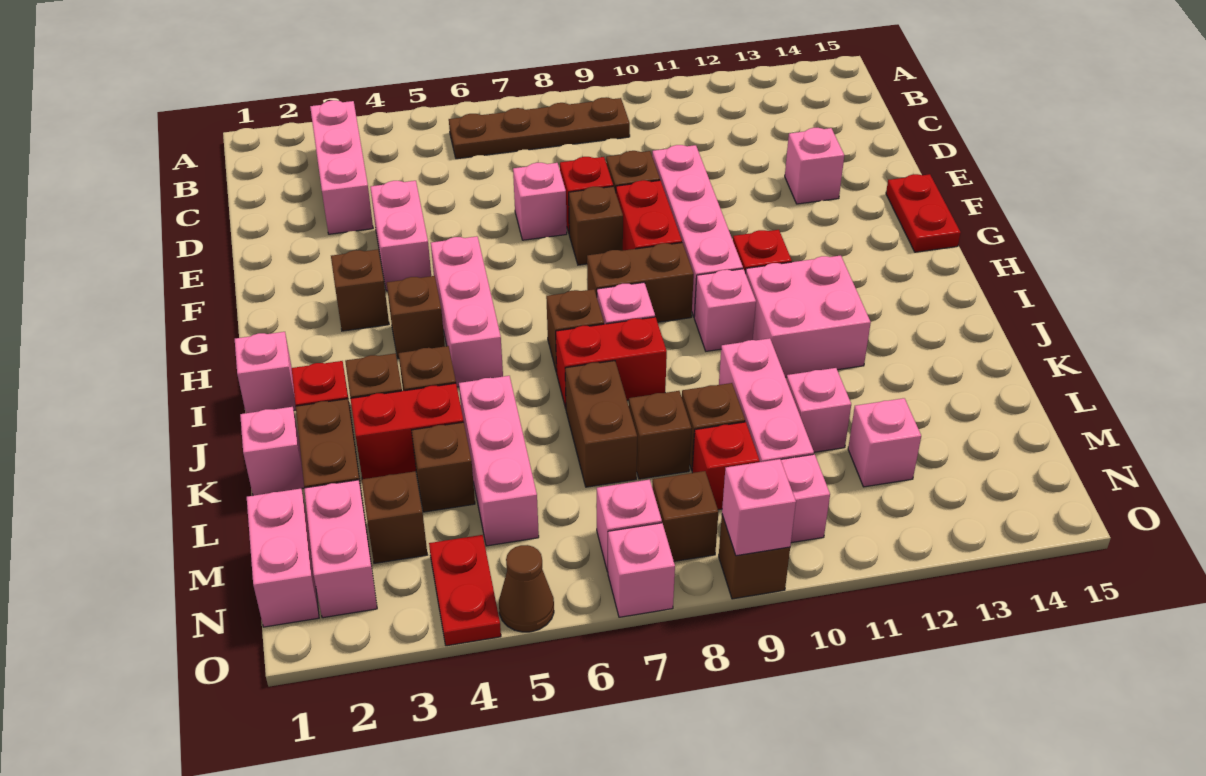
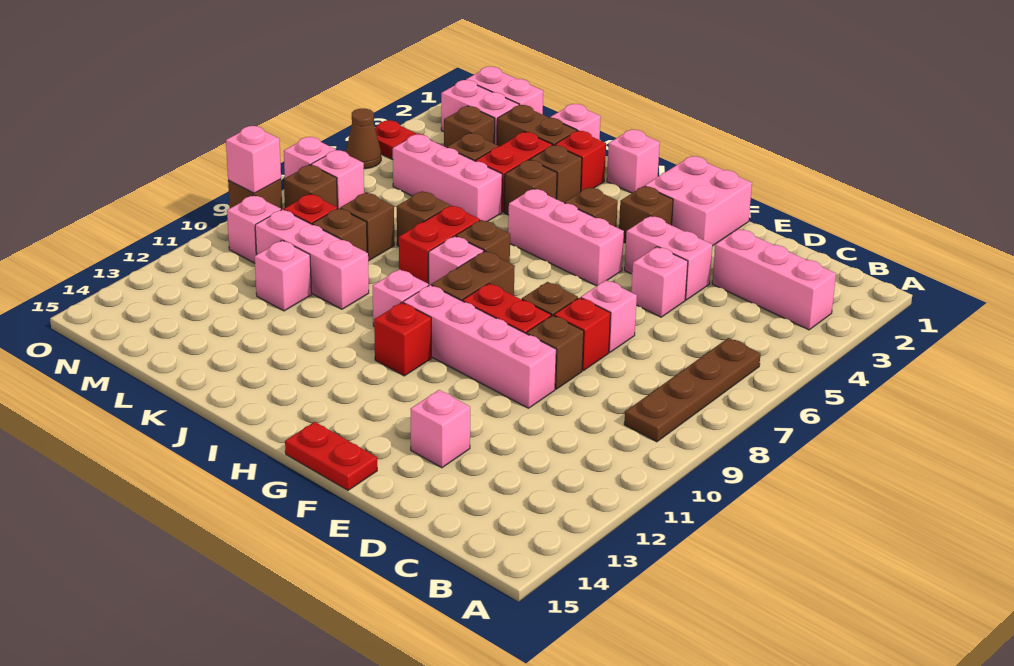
pink brick I11:J12 level 1 -> pink brick F1:G2 level 1
brown brick K7:L7 level 1 -> brown brick K7 level 1
pink brick M12 level 1 -> pink brick E5 level 1

